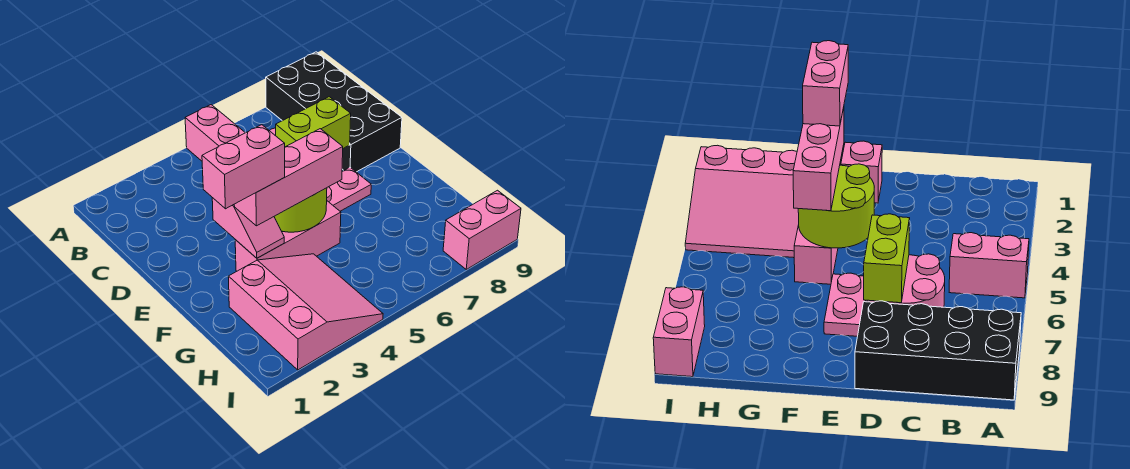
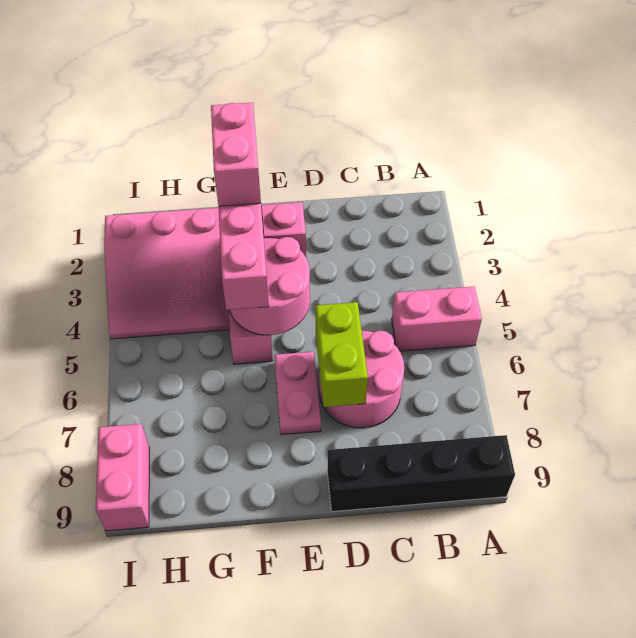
black brick A8:D9 level 1 -> black brick A9:D9 level 1
lime round brick E4:F5 level 2 -> pink round brick E4:F5 level 2

